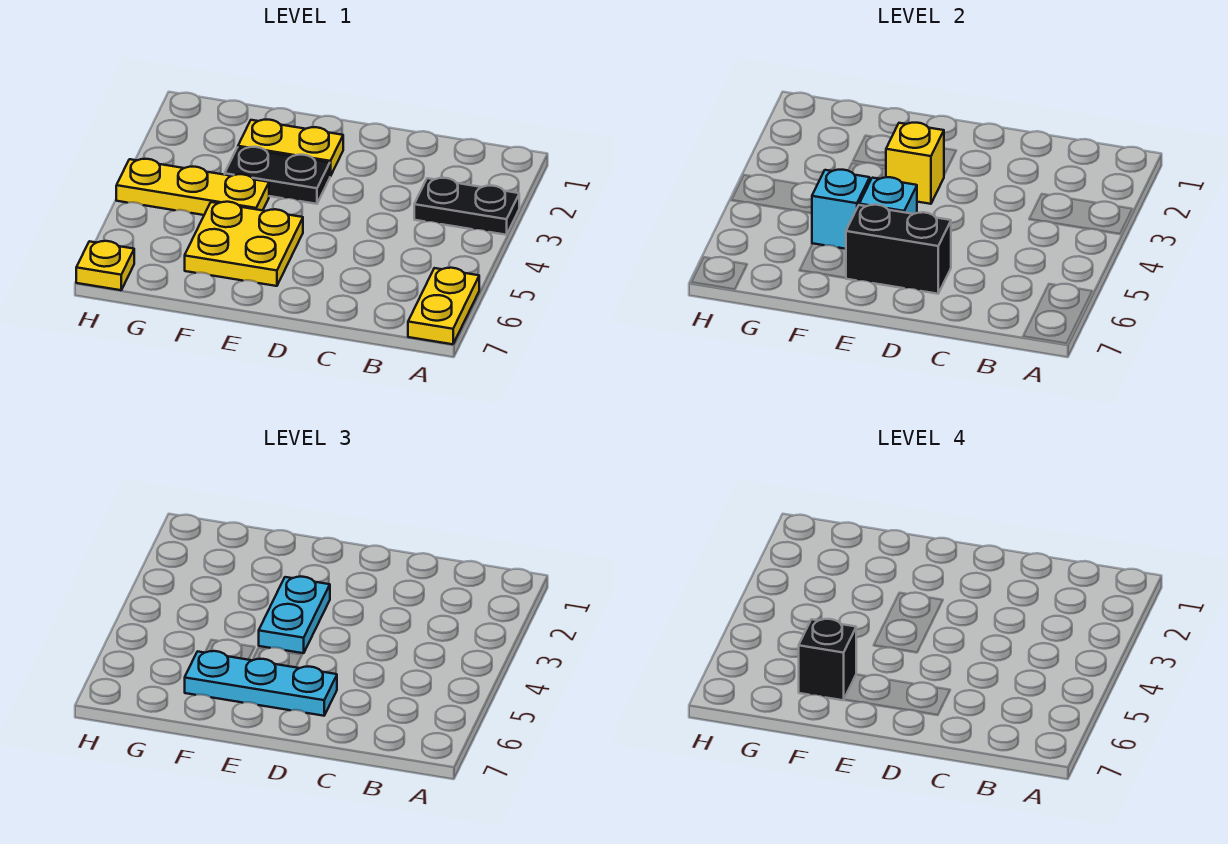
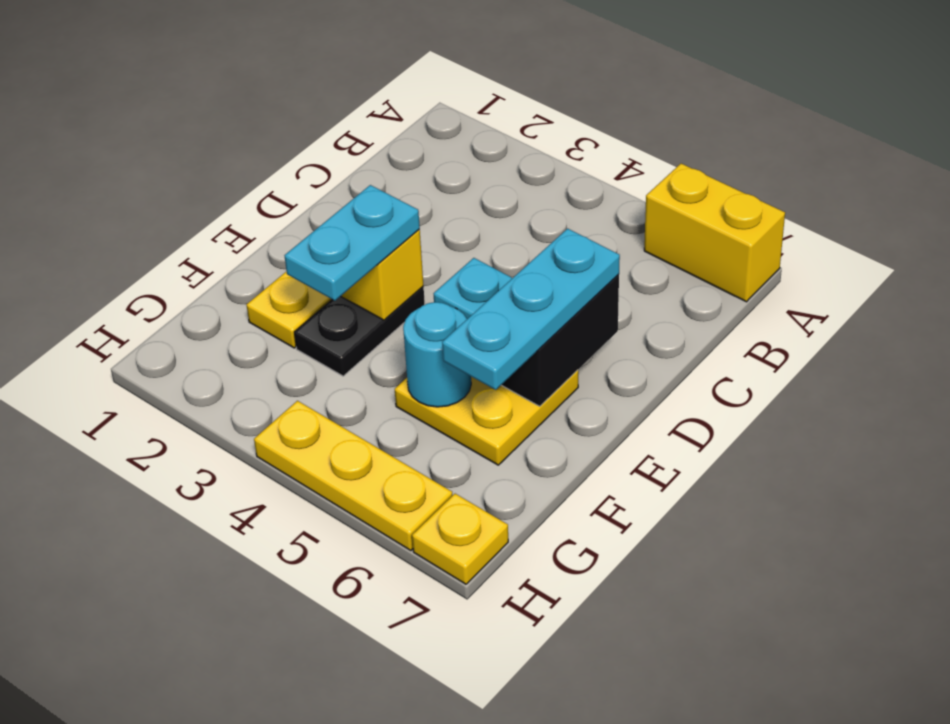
black plate A3:B3 level 1 -> none
yellow plate A6:A7 level 1 -> yellow brick A6:A7 level 1
cyan plate E3:E4 level 3 -> cyan plate E3:F3 level 3
yellow plate F4:H4 level 1 -> yellow plate H4:H6 level 1
cyan brick F5 level 2 -> cyan round brick F5 level 2
black brick F6 level 4 -> none

